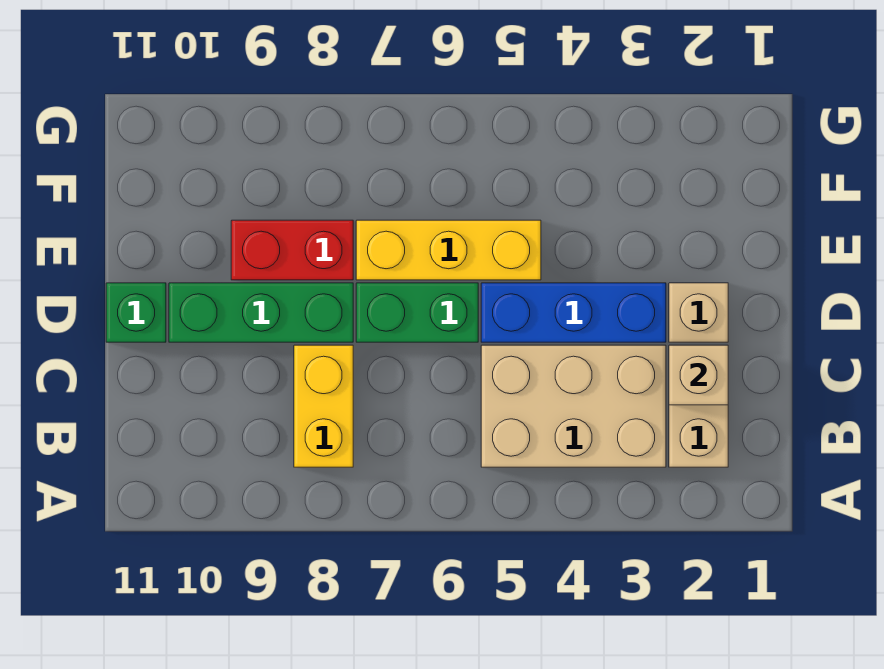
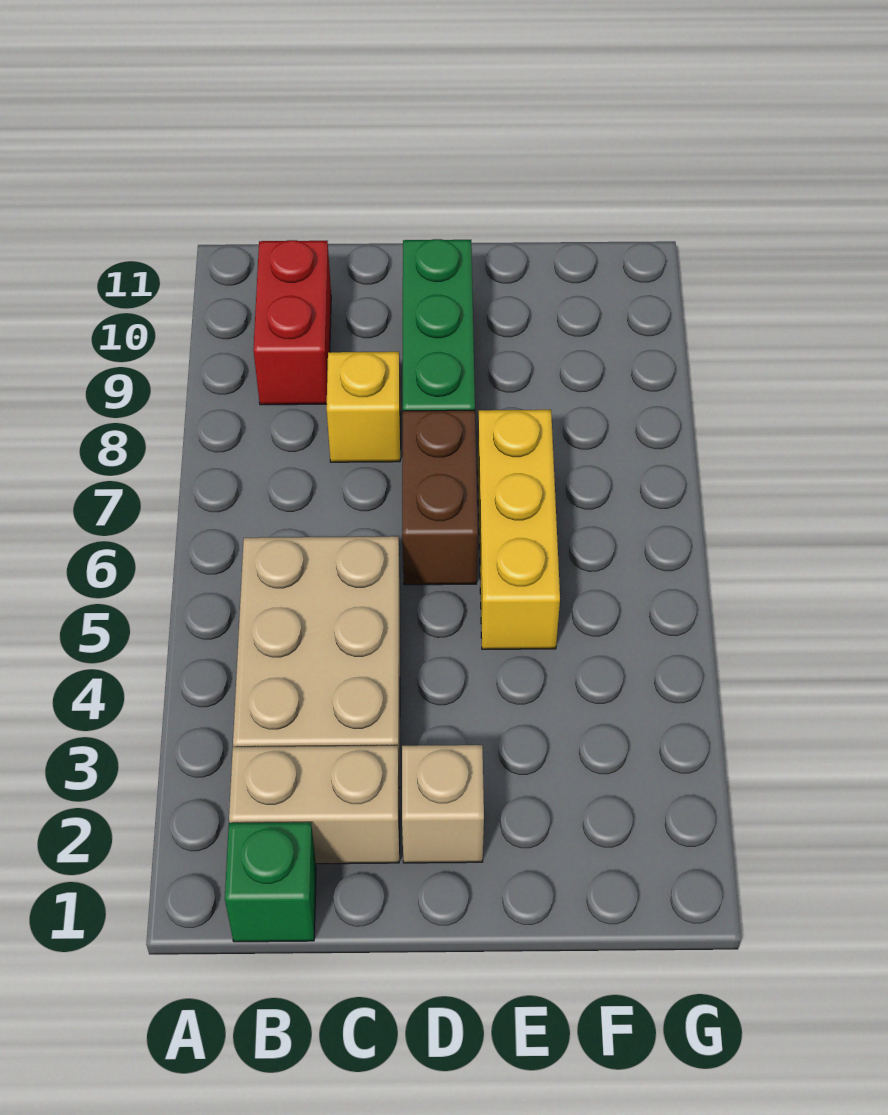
yellow brick B8:C8 level 1 -> yellow brick C8 level 1
tan brick C2 level 2 -> none
blue brick D3:D5 level 1 -> none
green brick D6:D7 level 1 -> brown brick D6:D7 level 1
green brick D11 level 1 -> green brick B1 level 1
red brick E8:E9 level 1 -> red brick B9:B10 level 1

